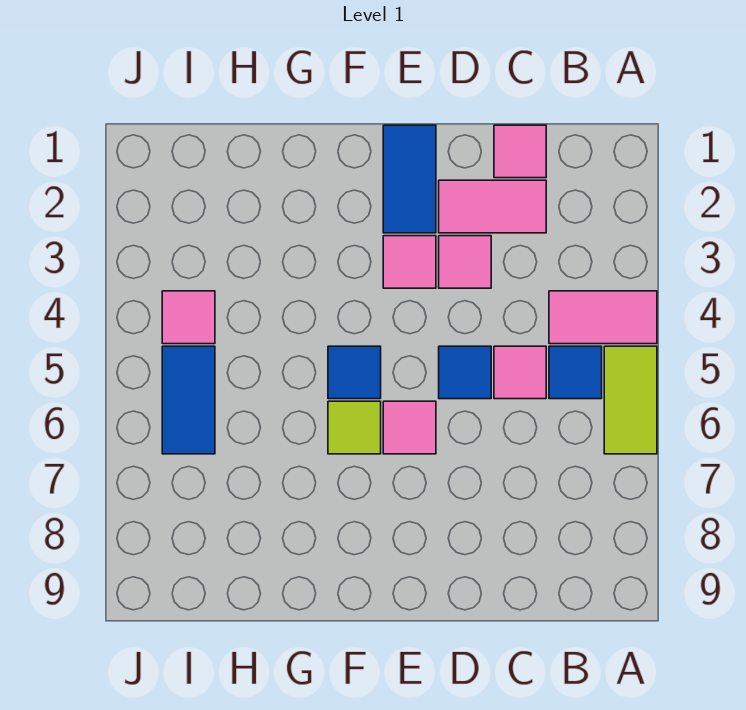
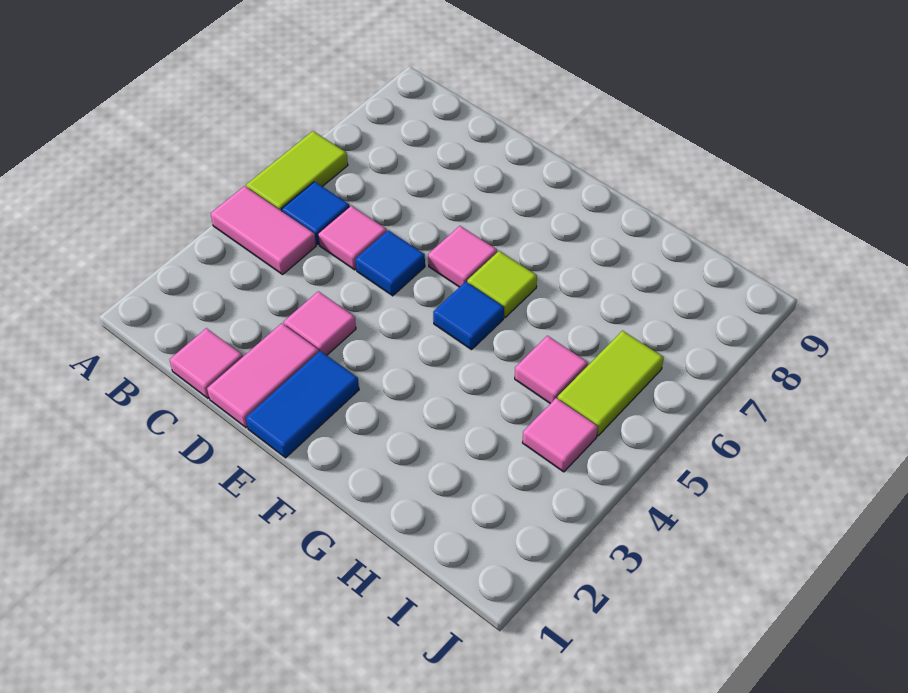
pink tile C2:D2 level 1 -> pink tile D1:D2 level 1
pink tile E3 level 1 -> pink tile H5 level 1
blue tile I5:I6 level 1 -> lime tile I5:I6 level 1

